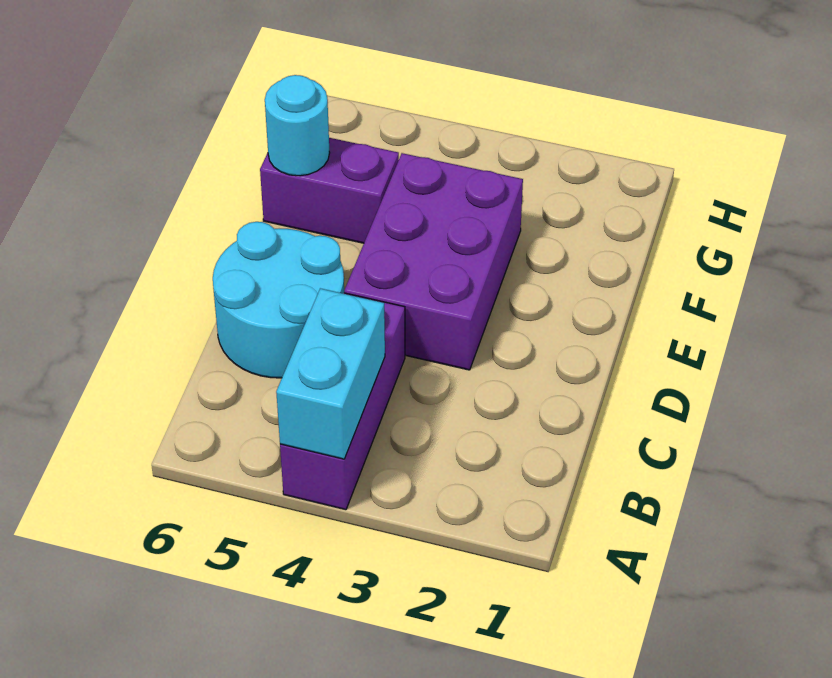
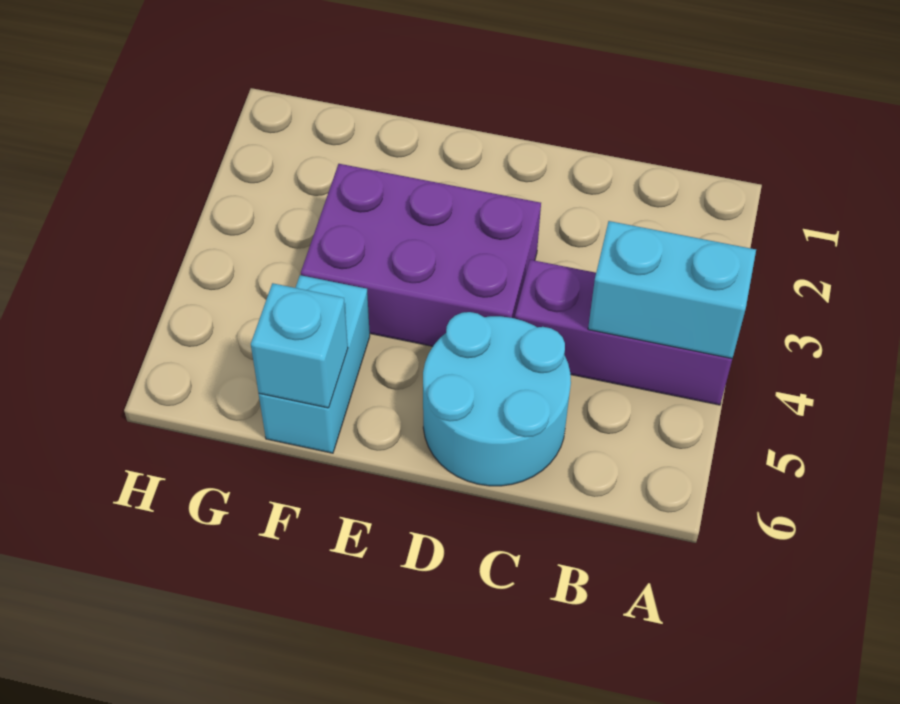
purple brick F5:F6 level 1 -> cyan brick F5:F6 level 1
cyan round brick F6 level 2 -> cyan brick F6 level 2

